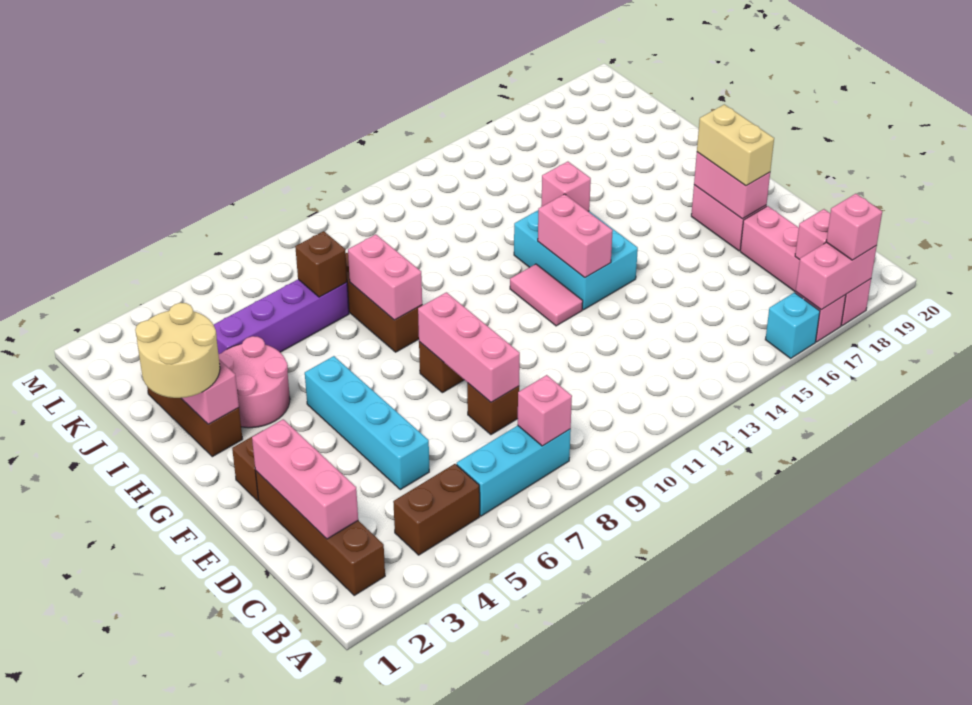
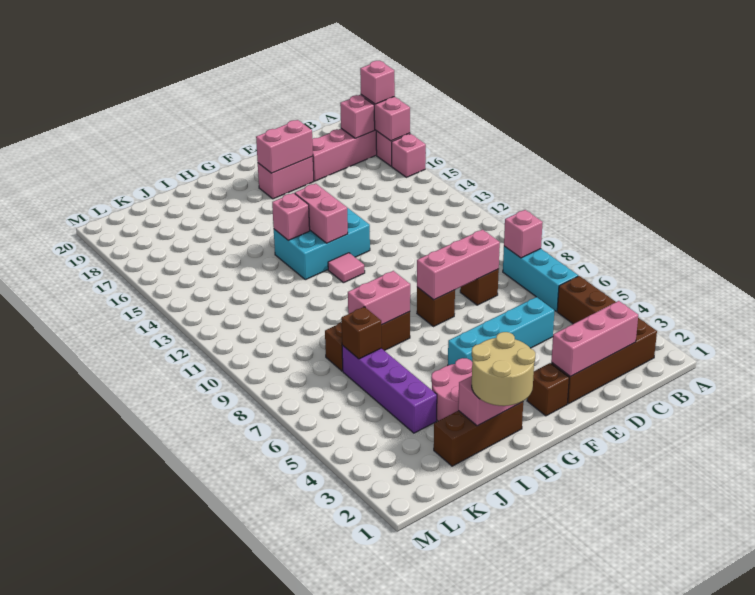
cyan brick A16 level 1 -> pink brick A16 level 1
tan brick E18:F18 level 3 -> none
pink tile F12:G12 level 1 -> pink tile G12 level 1
pink brick F13:G13 level 2 -> pink brick G13:G14 level 2

